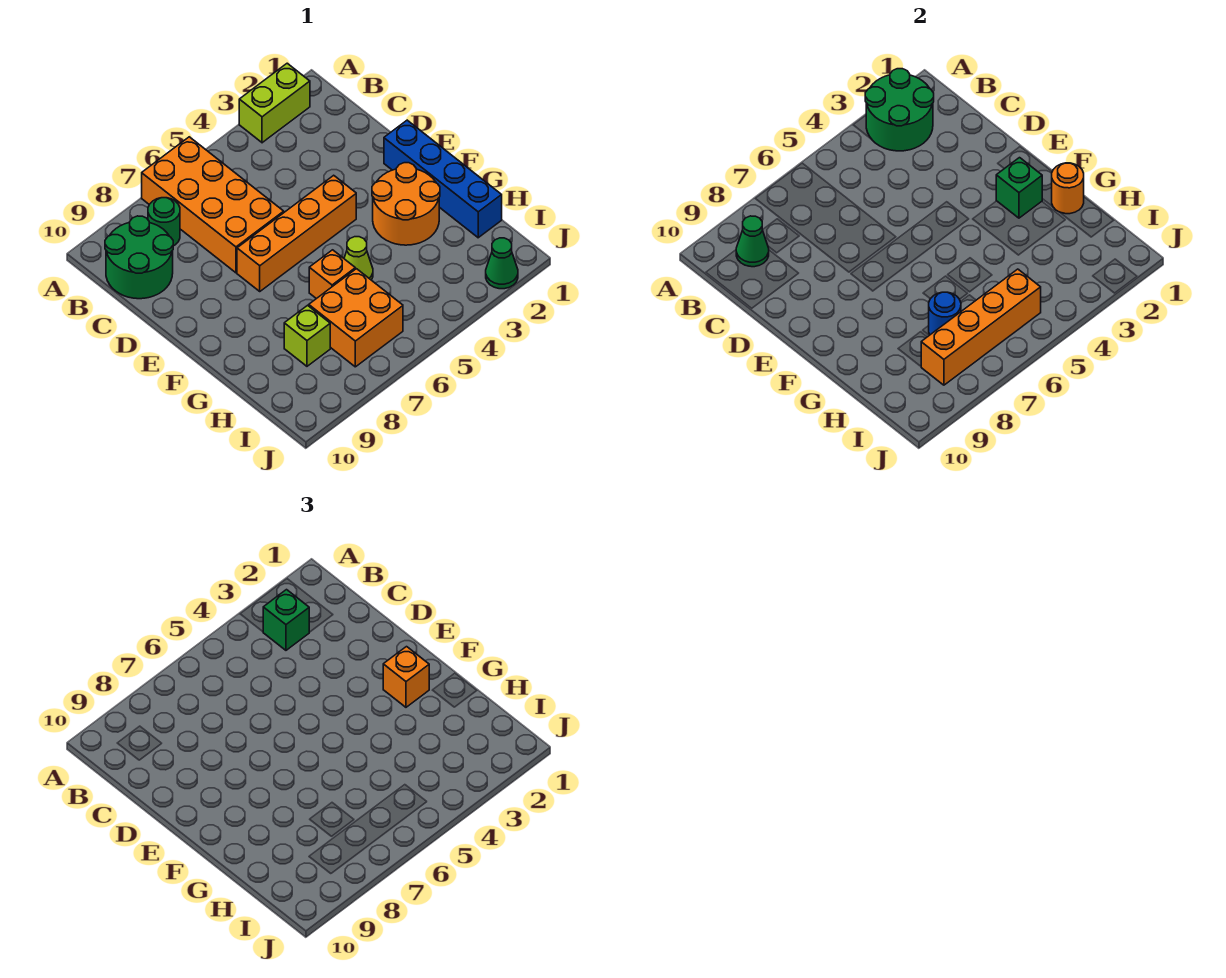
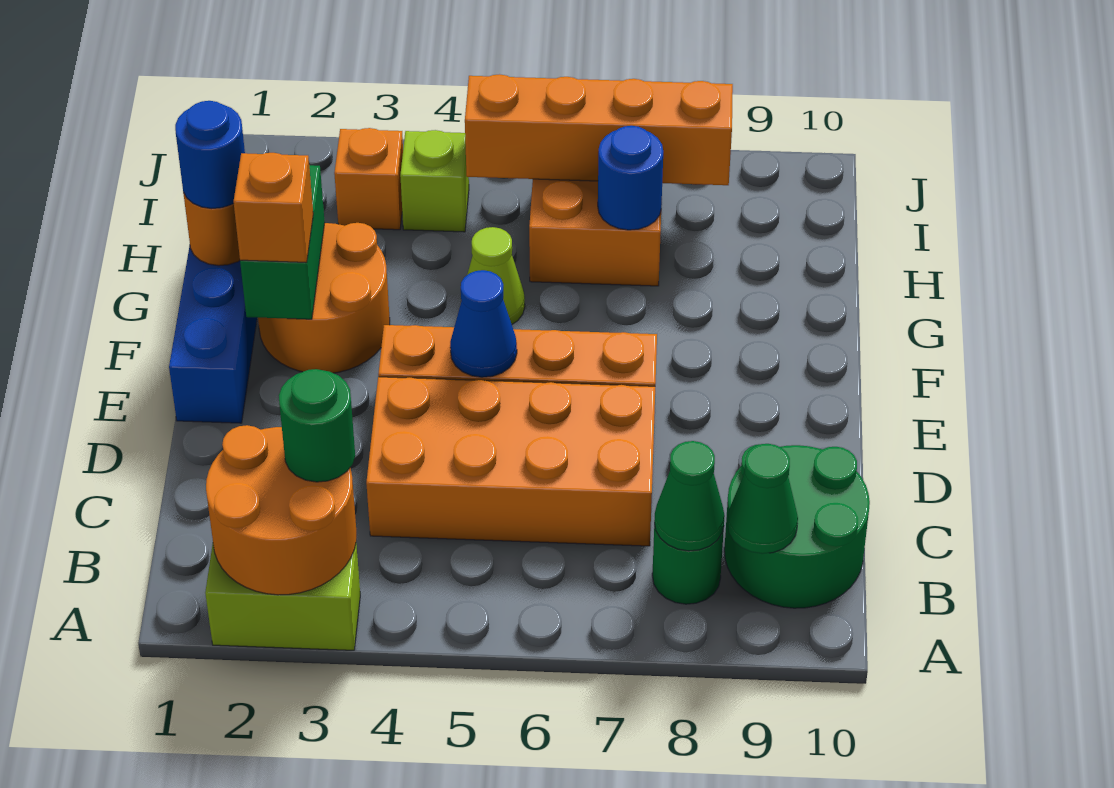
green round brick A2:B3 level 2 -> orange round brick A2:B3 level 2
orange brick A6:D7 level 1 -> orange brick C4:D7 level 1
green brick B3 level 3 -> green round brick B3 level 3
none -> blue cone E5 level 2
green brick F2 level 2 -> green brick F2:G2 level 2
none -> blue round brick G1 level 3
orange brick G6 level 1 -> orange brick I3 level 1
lime brick H8 level 1 -> lime brick I4 level 1
green cone J2 level 1 -> green cone B8 level 2

